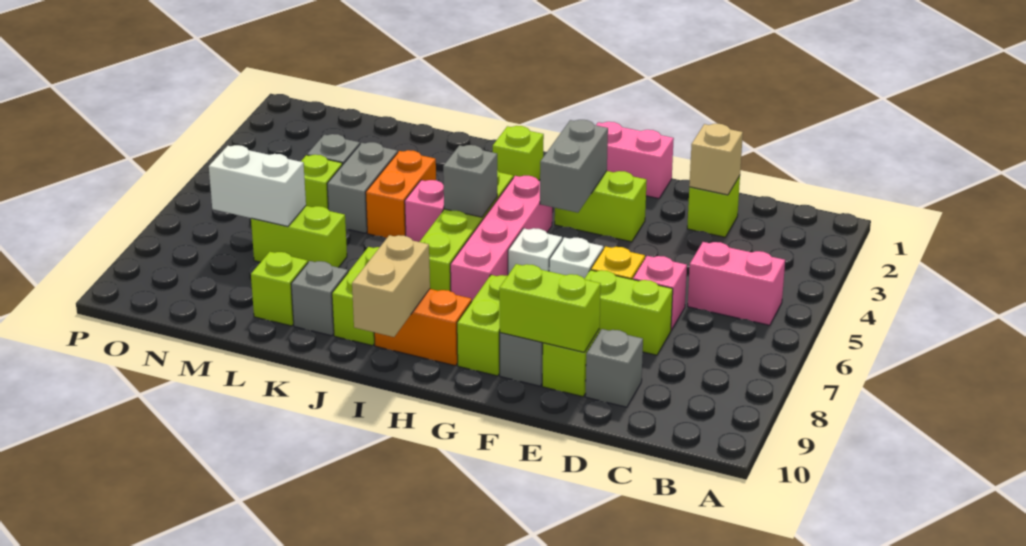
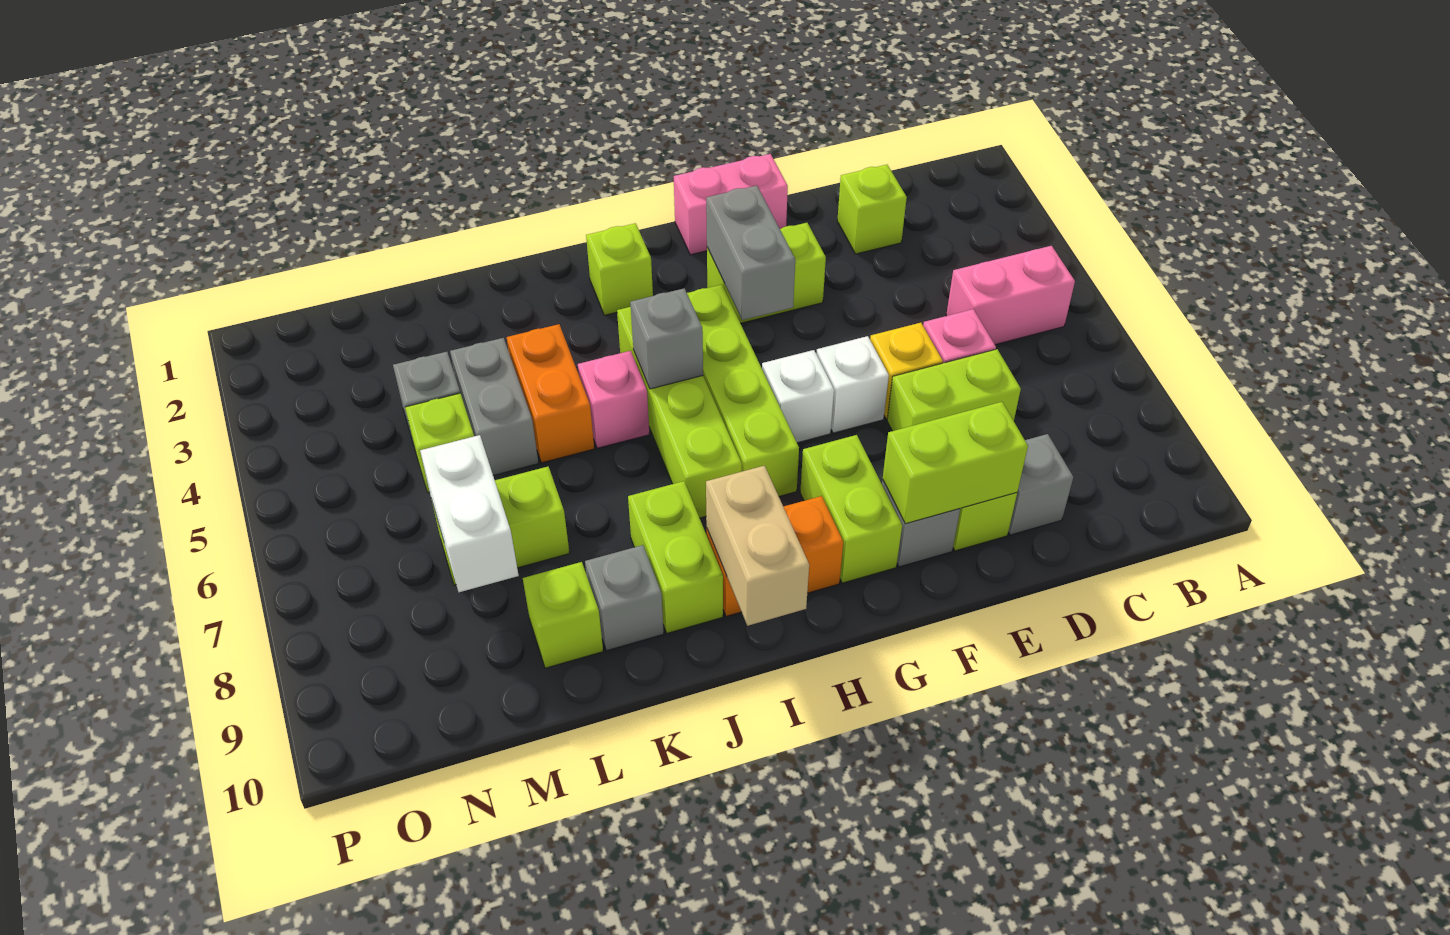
tan brick D2 level 2 -> none
pink brick H4:H7 level 1 -> lime brick H4:H7 level 1
white brick M7:N7 level 2 -> white brick M7:M8 level 2

